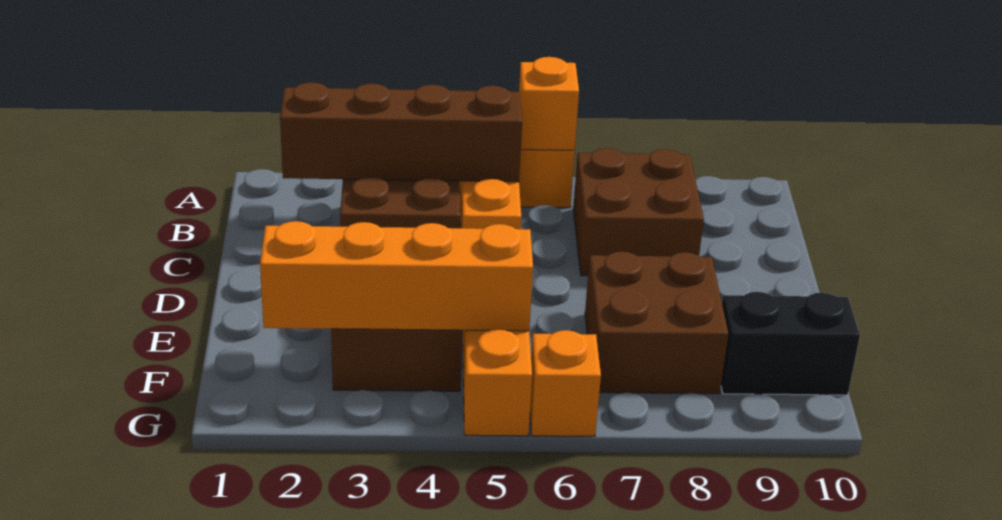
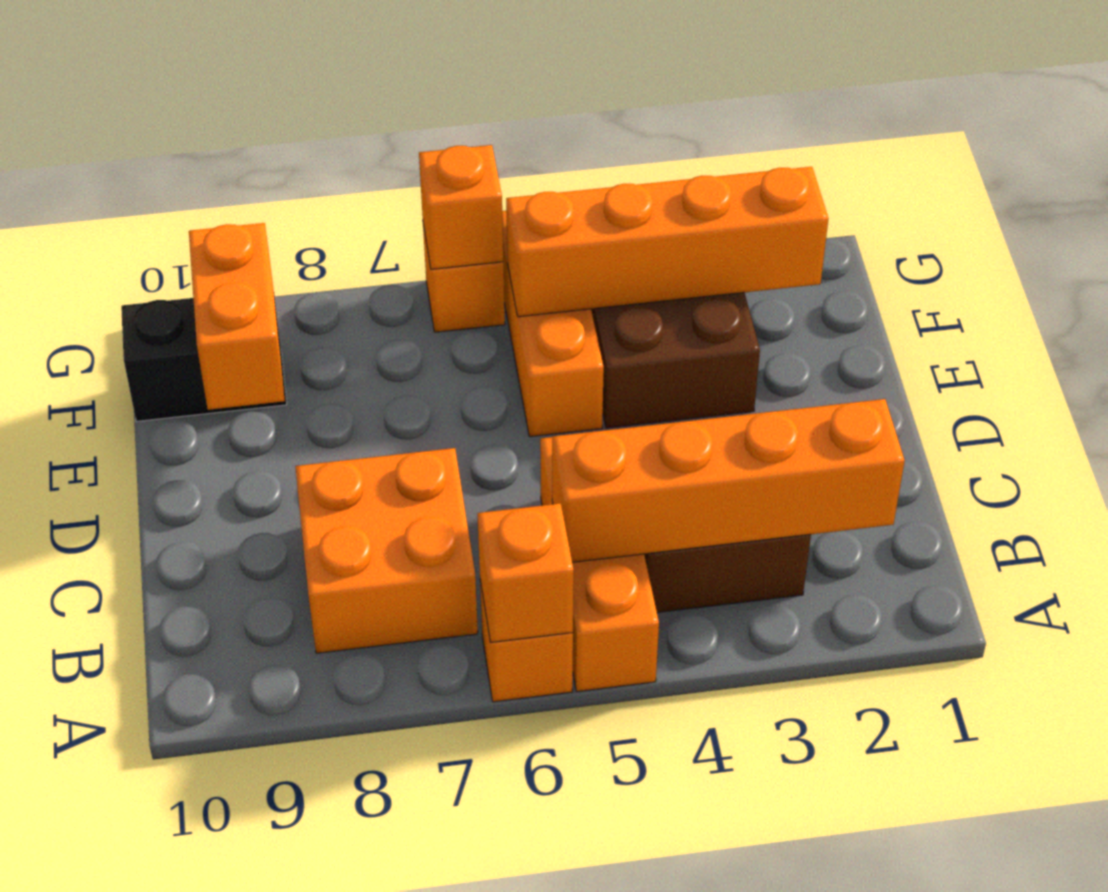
brown brick B2:B5 level 2 -> orange brick B2:B5 level 2
brown brick B7:C8 level 1 -> orange brick B7:C8 level 1
brown brick E7:F8 level 1 -> none
none -> orange brick E9:F9 level 2
none -> orange brick G6 level 2

